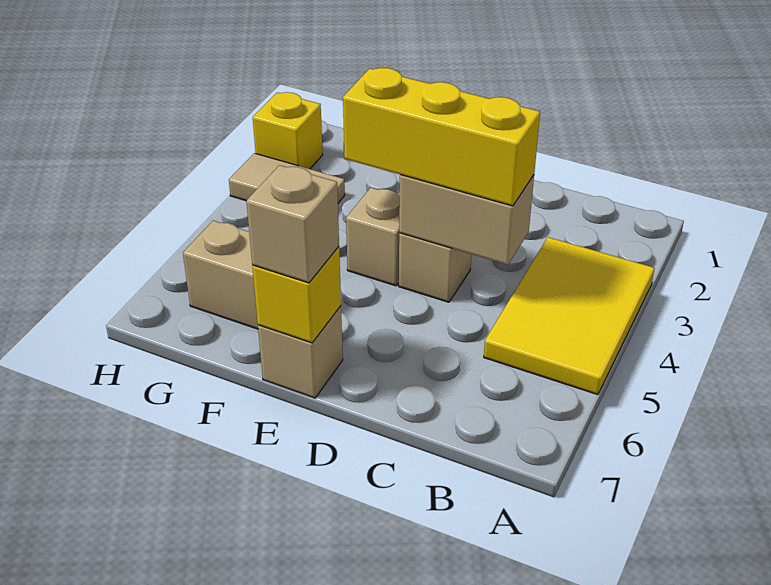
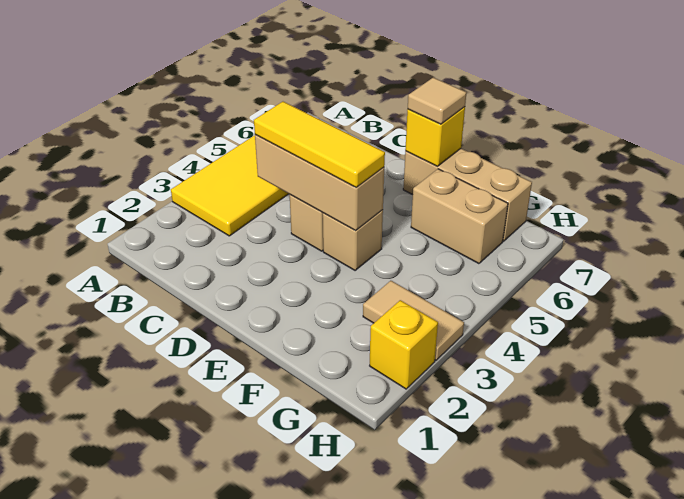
tan brick C4:D4 level 2 -> tan brick C4:E4 level 2
yellow brick C4:E4 level 3 -> yellow tile C4:E4 level 3
tan brick E7 level 1 -> tan brick E7:G7 level 1
tan brick E7 level 3 -> tan tile E7 level 3

